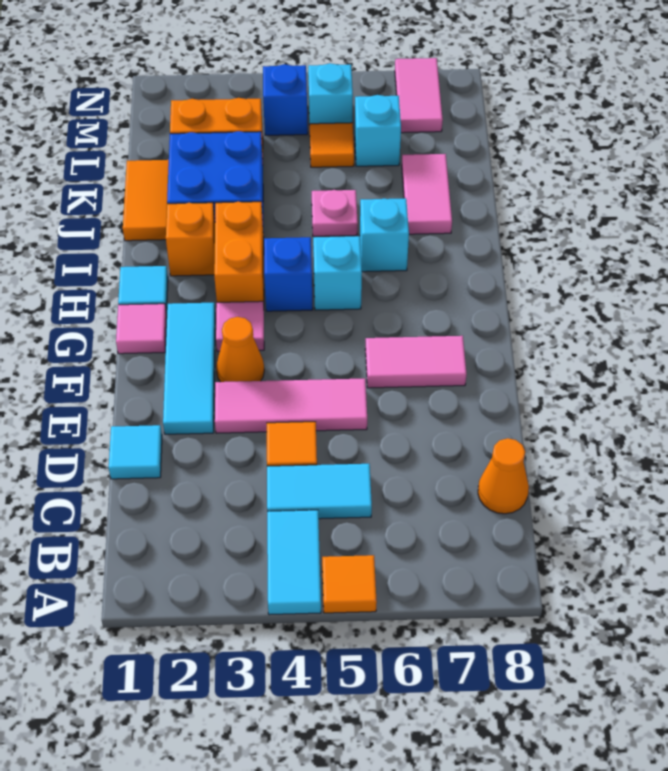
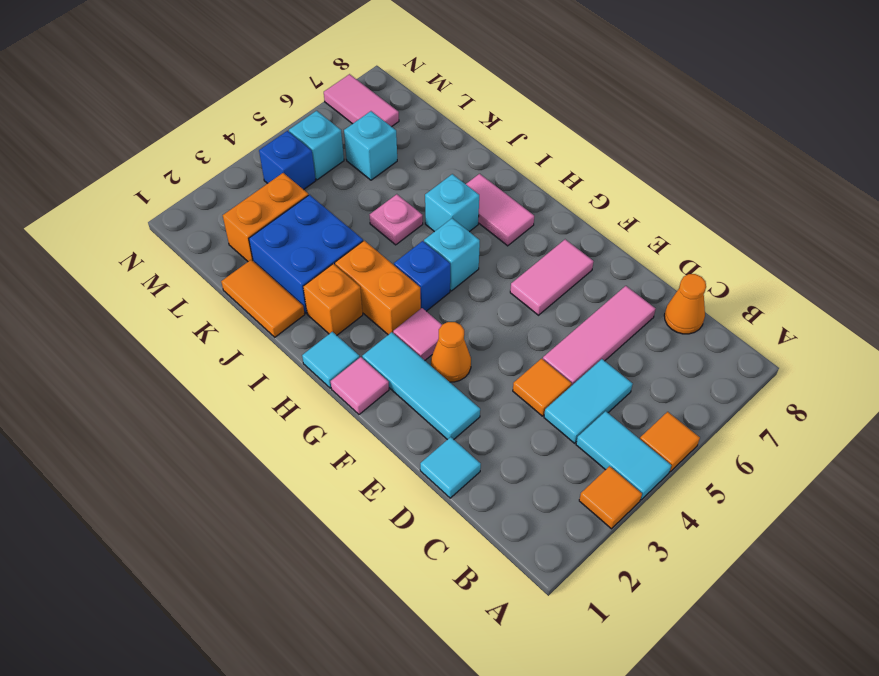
pink tile E3:E5 level 1 -> pink tile D5:D7 level 1
pink tile J7:K7 level 1 -> pink tile H7:I7 level 1
orange tile L5 level 1 -> orange tile A3 level 1

